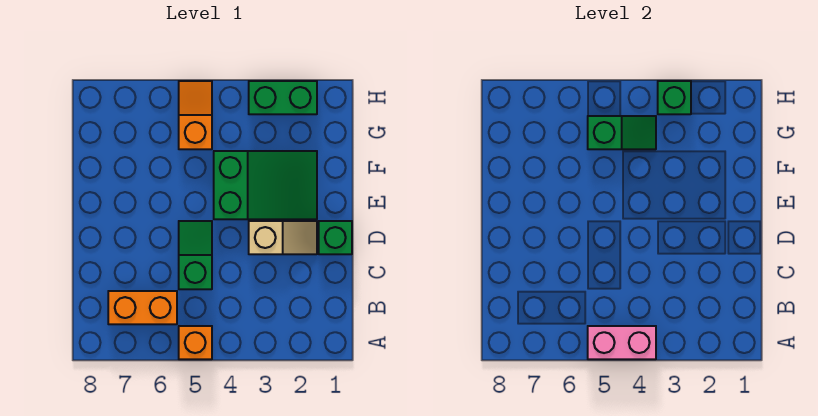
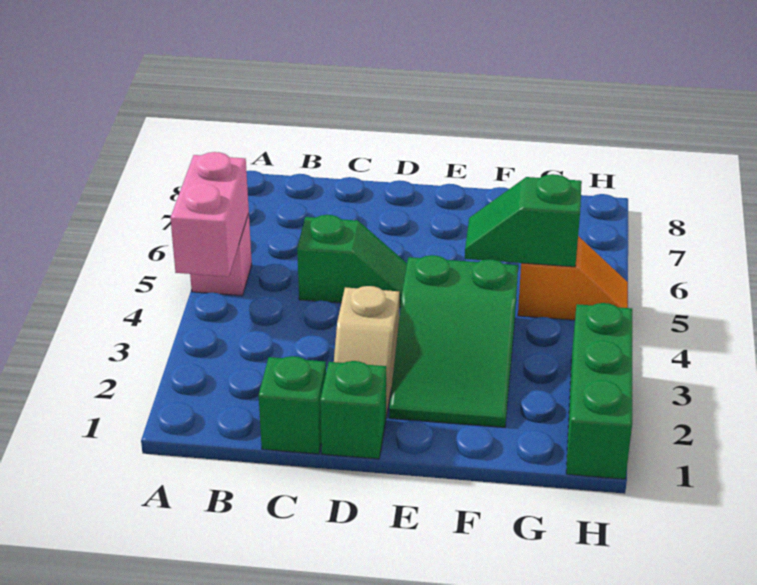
orange brick A5 level 1 -> pink brick A5 level 1
orange brick B6:B7 level 1 -> none
green slope G4:G5 level 2 top 5 -> green slope F5:G5 level 2 top G
green brick H2:H3 level 1 -> green brick H1:H3 level 1
green brick H3 level 2 -> green brick C1 level 1

